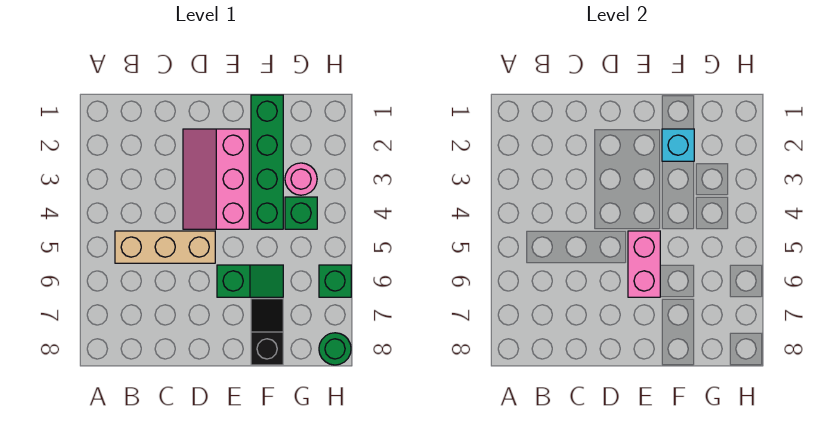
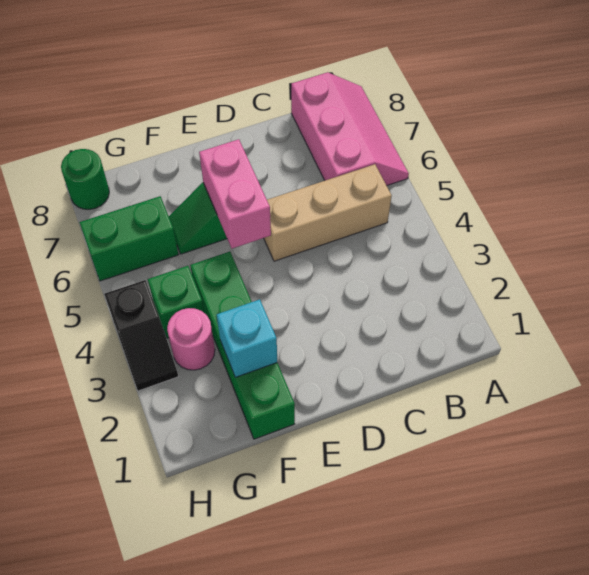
pink slope D2:E4 level 1 top E -> pink slope A6:B8 level 1 top B
black slope F7:F8 level 1 top 8 -> black slope H3:H4 level 1 top 4
green brick H6 level 1 -> green brick G6:H6 level 1

